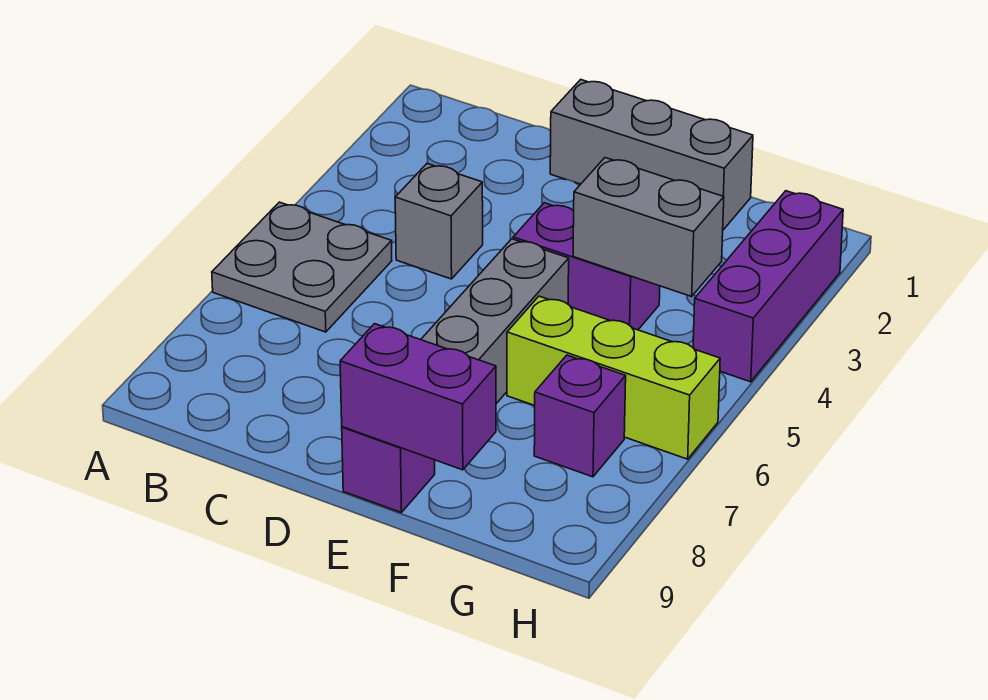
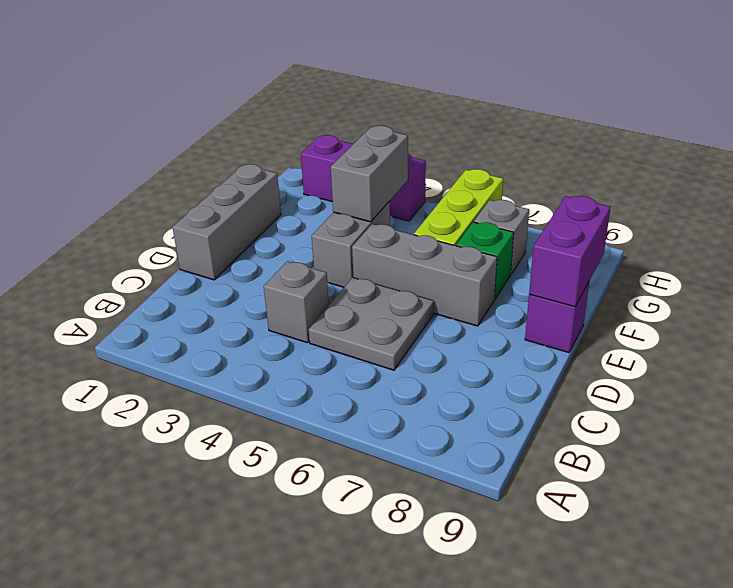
grey plate A5:B6 level 1 -> grey plate C5:D6 level 1
purple brick E4:F4 level 1 -> grey brick E4:F4 level 1
none -> green brick F7 level 1
purple brick G7 level 1 -> grey brick G7 level 1

